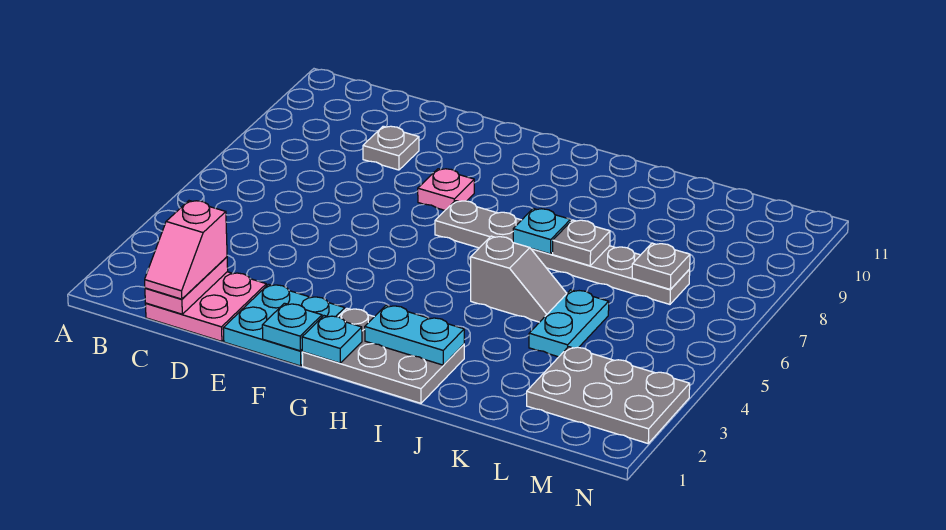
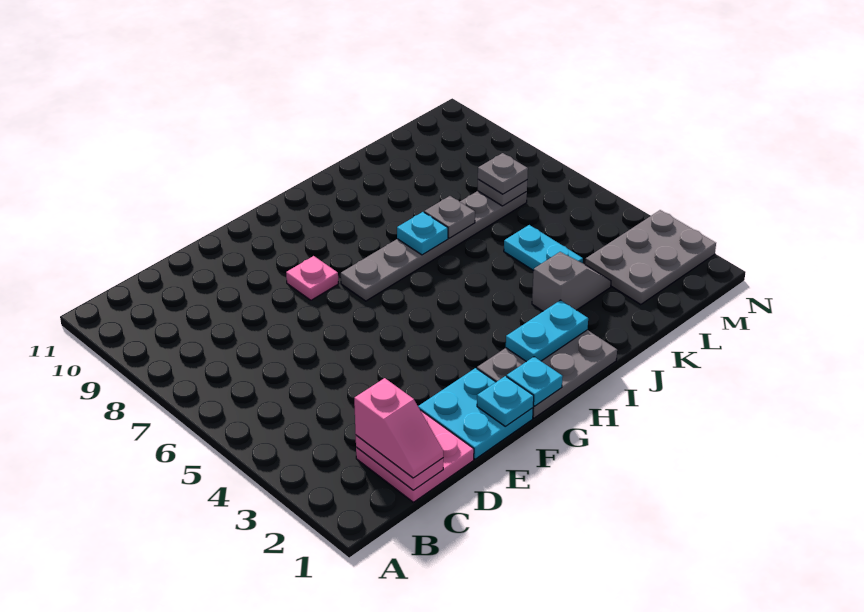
grey plate D9 level 1 -> grey plate L7 level 3
grey slope I5:J5 level 1 top I -> grey slope J3:K3 level 1 top J

